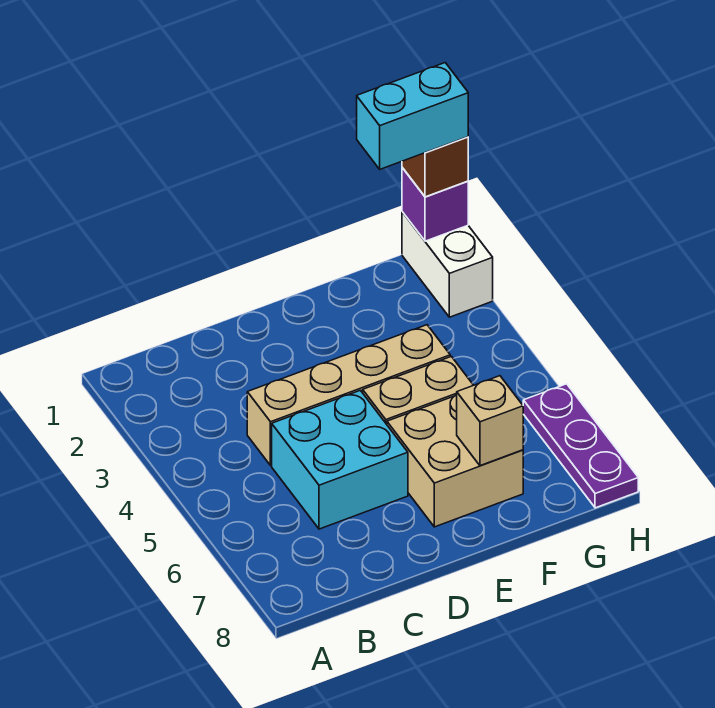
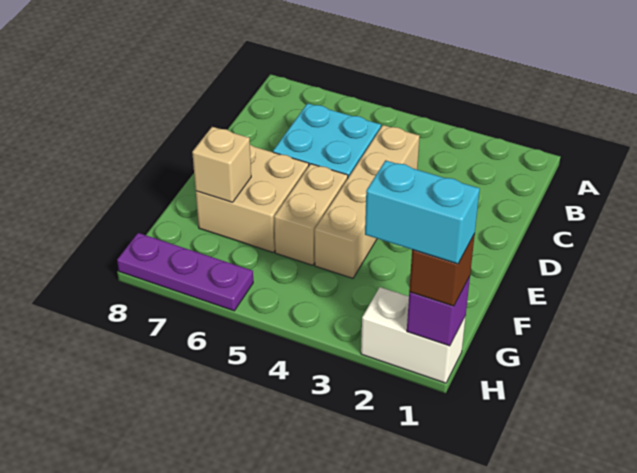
cyan brick G1:H1 level 4 -> cyan brick H1:H2 level 4

